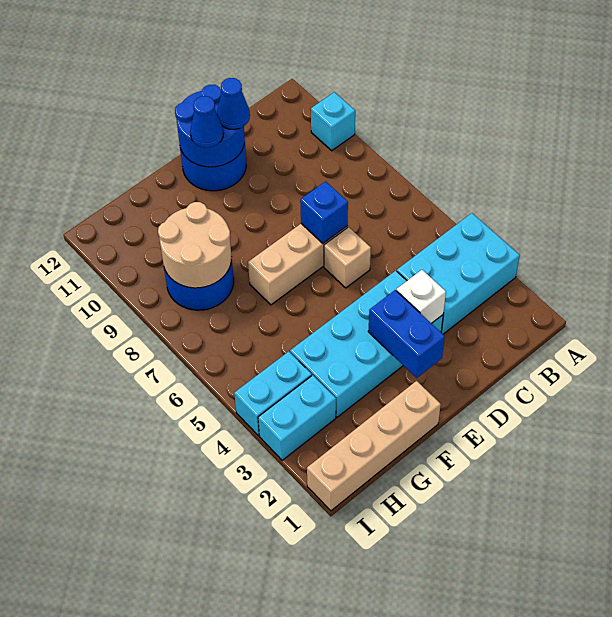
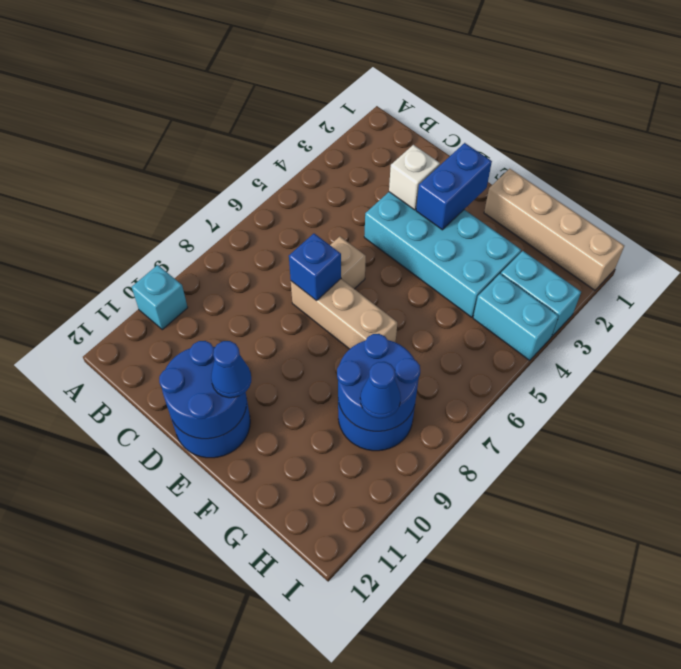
cyan brick A3:C4 level 1 -> none
blue cone D11 level 3 -> blue cone H9 level 3
tan round brick G8:H9 level 2 -> blue round brick G8:H9 level 2

